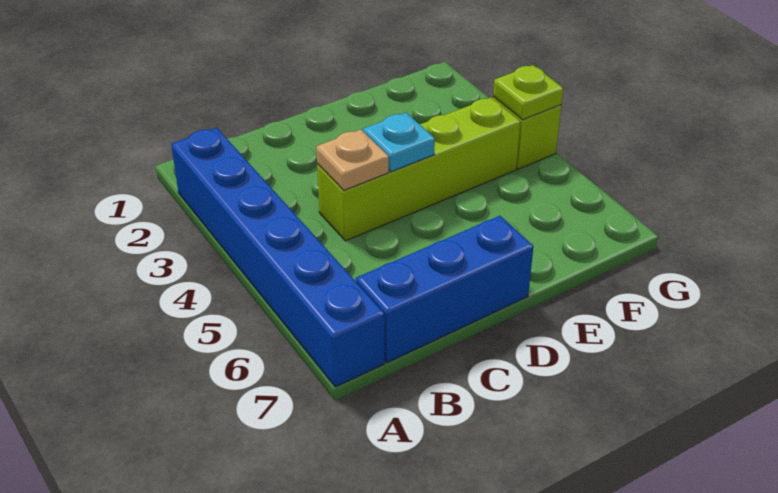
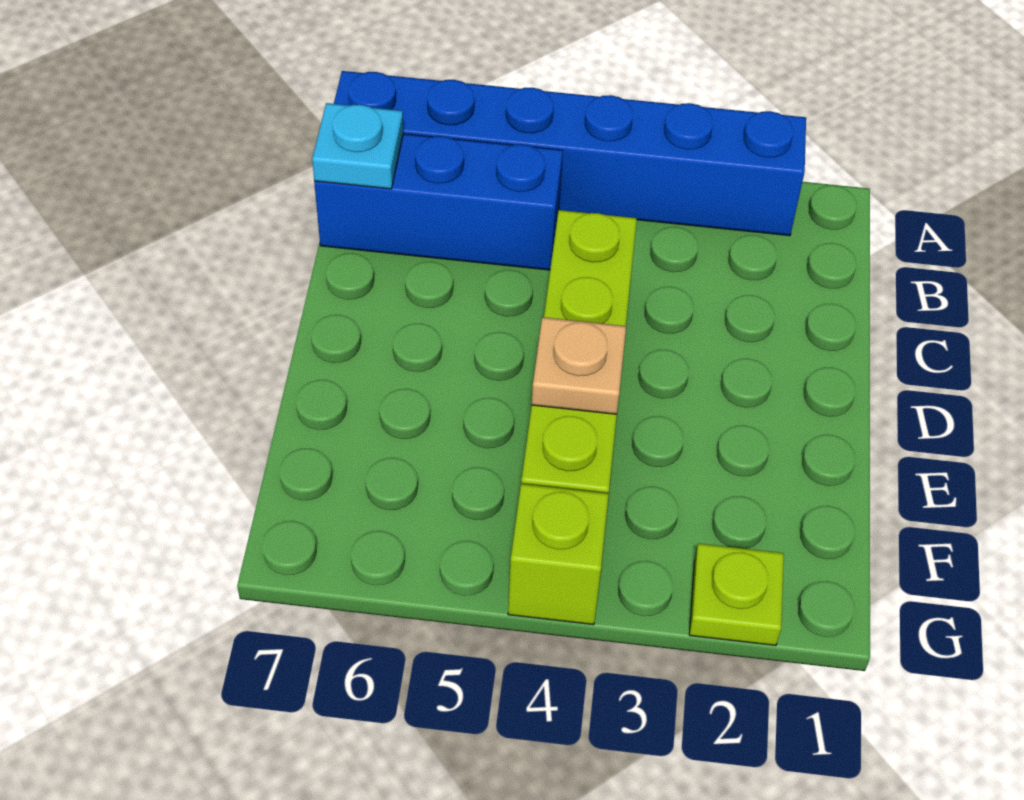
blue brick B7:D7 level 1 -> blue brick B5:B7 level 1
tan plate C4 level 2 -> tan plate E4 level 2
cyan plate D4 level 2 -> cyan plate B7 level 2
lime plate G4 level 2 -> lime plate G2 level 1

